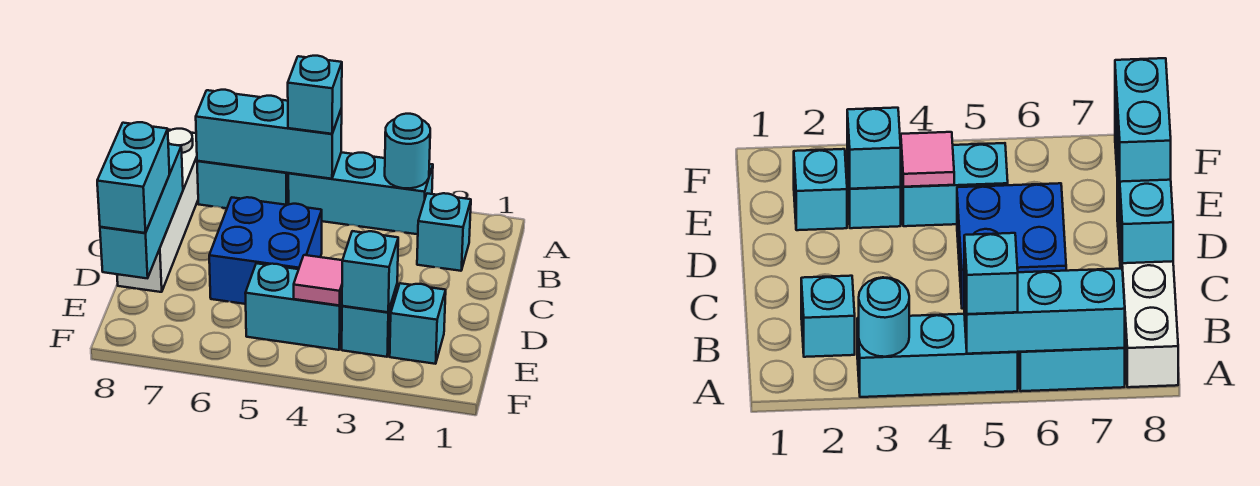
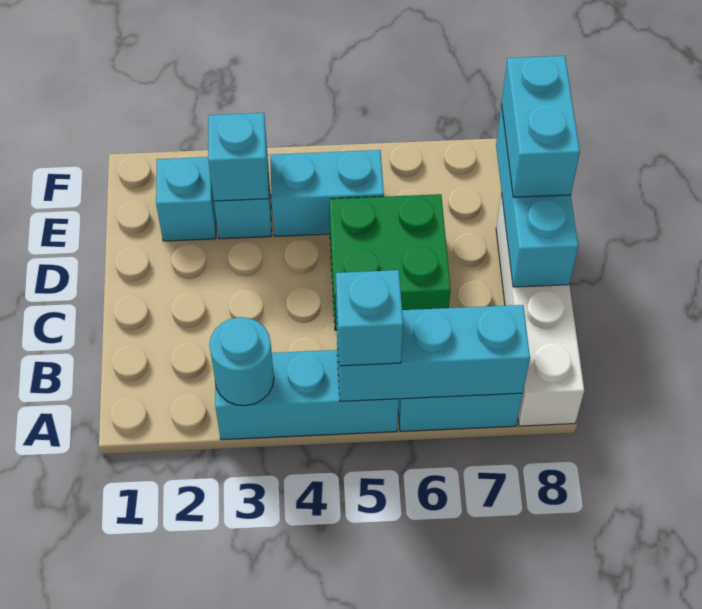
cyan brick B2 level 1 -> none
blue brick C5:D6 level 1 -> green brick C5:D6 level 1
pink tile E4 level 2 -> none

